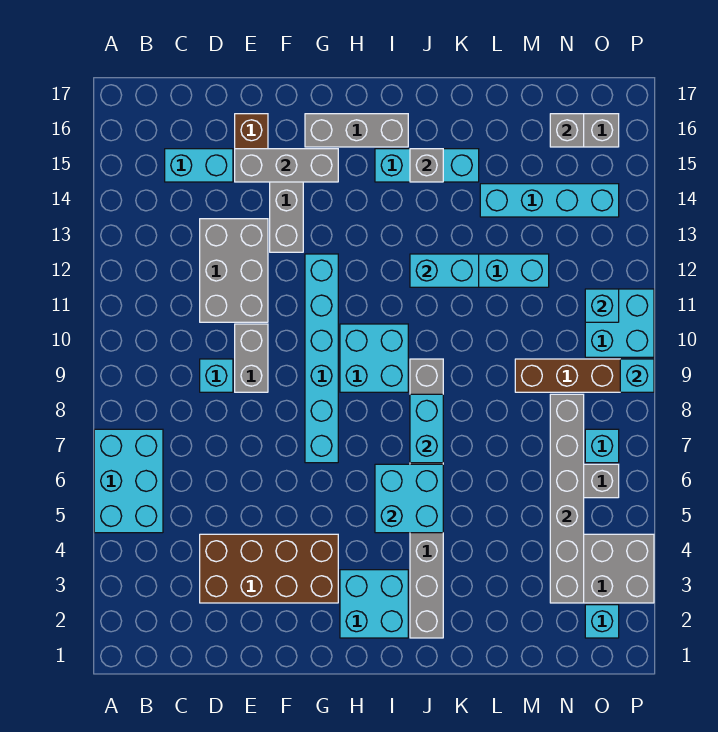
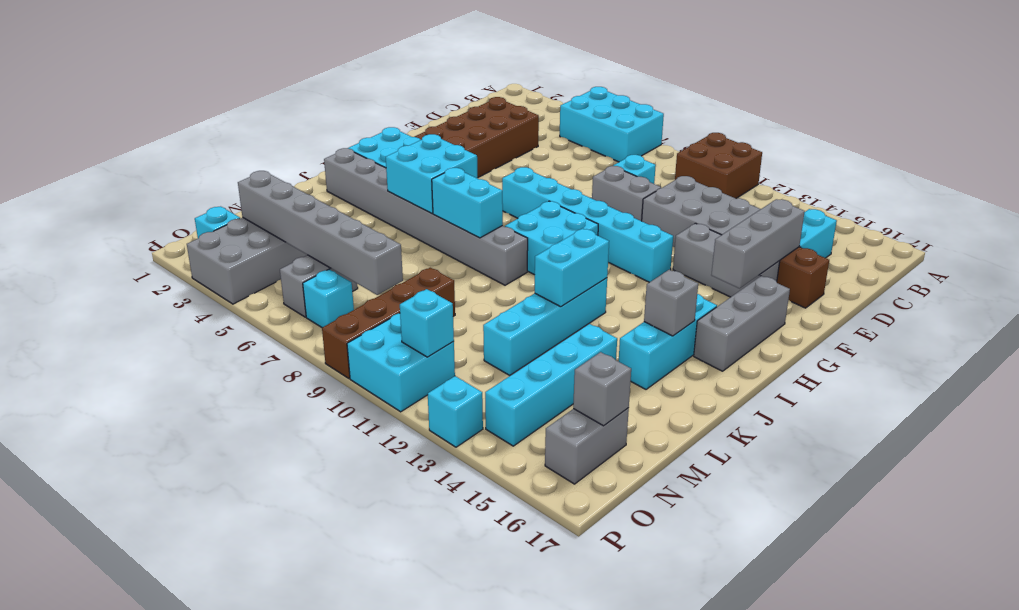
none -> brown brick A10:B11 level 1
cyan brick P9 level 2 -> cyan brick P13 level 1

